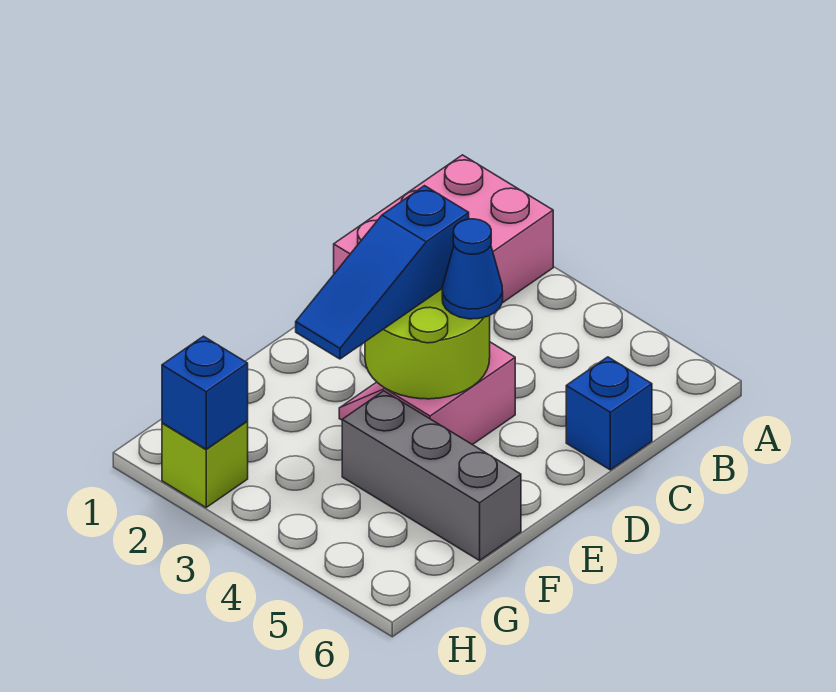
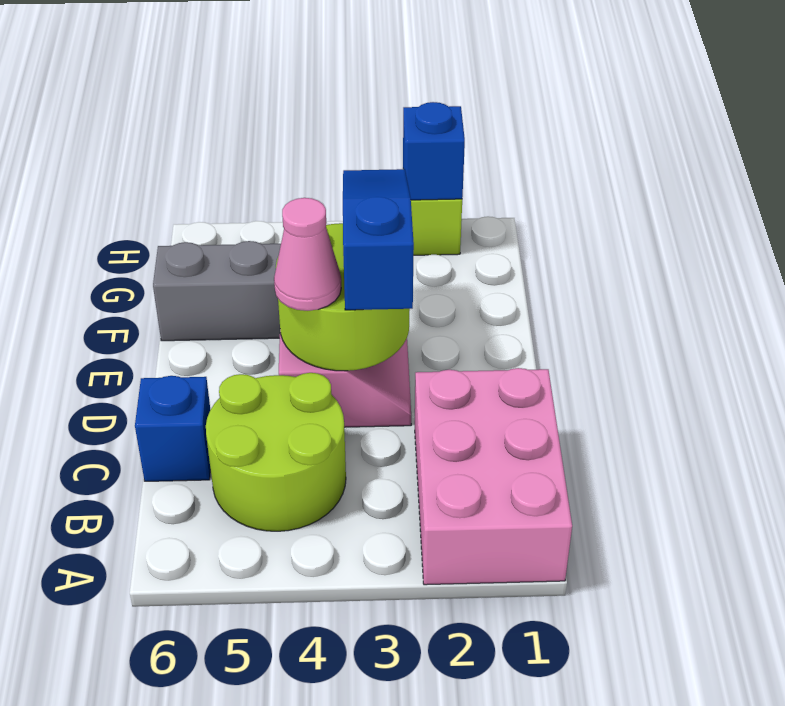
none -> lime round brick B4:C5 level 1
blue cone D4 level 3 -> pink cone D4 level 3

